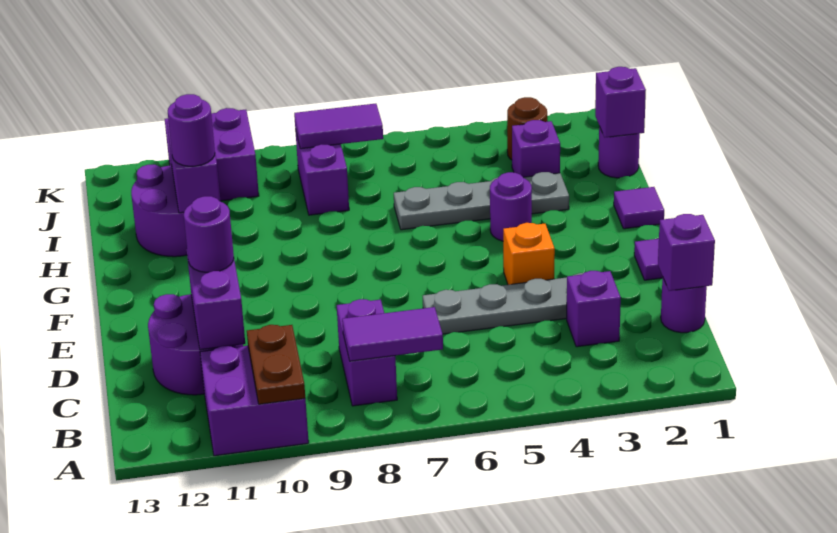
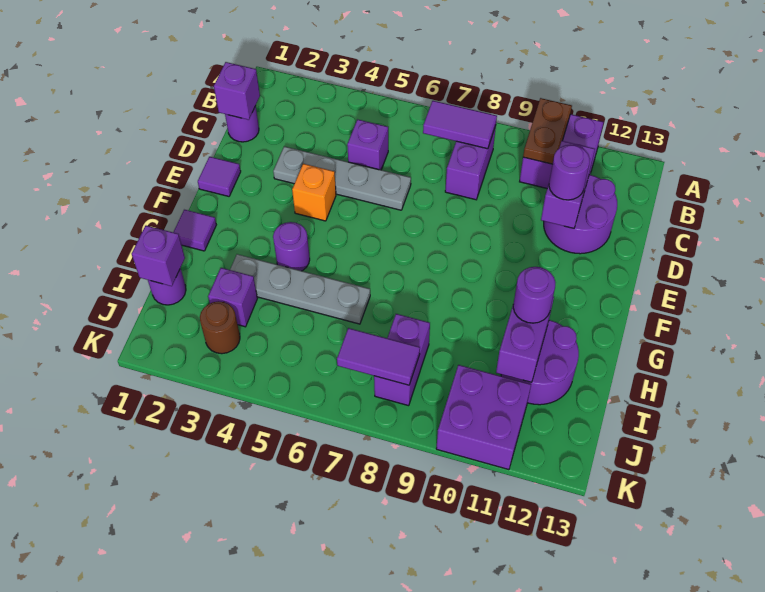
purple brick C3 level 1 -> purple brick C5 level 1

